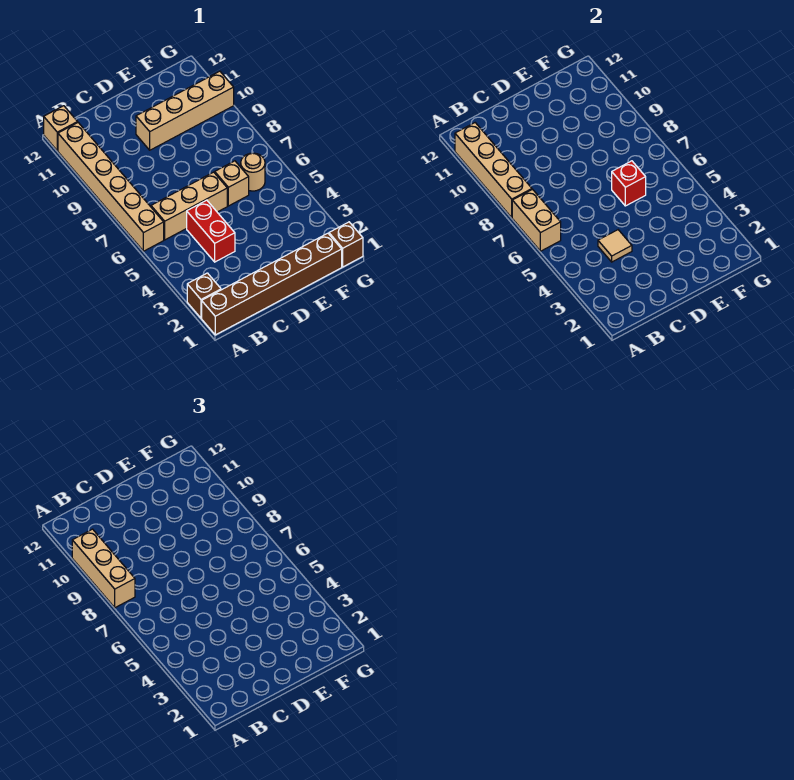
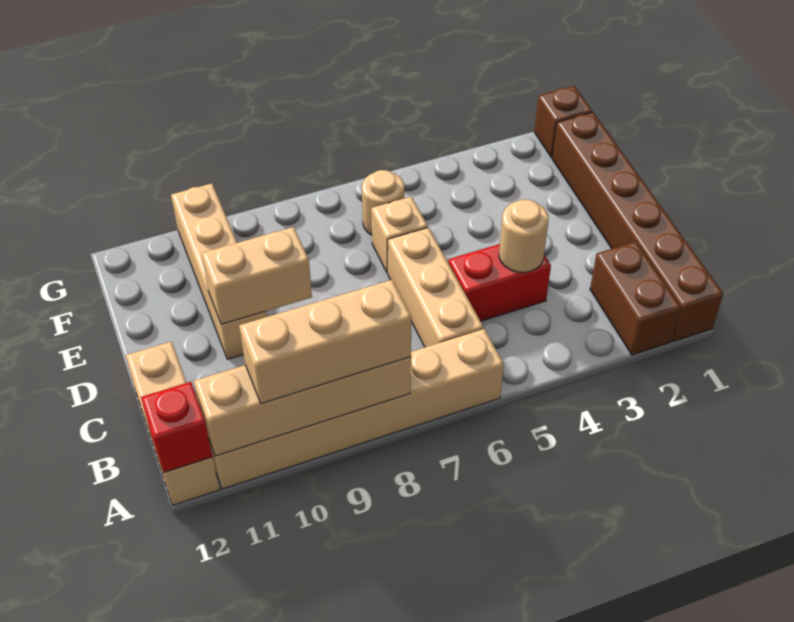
brown brick A2 level 1 -> brown brick A2:B2 level 1
tan brick A6:A7 level 2 -> tan brick D9:D10 level 2
tan brick A12 level 1 -> tan brick A12:C12 level 1
tan tile C4 level 2 -> tan round brick C4 level 2
red brick E6 level 2 -> red brick A12 level 2

